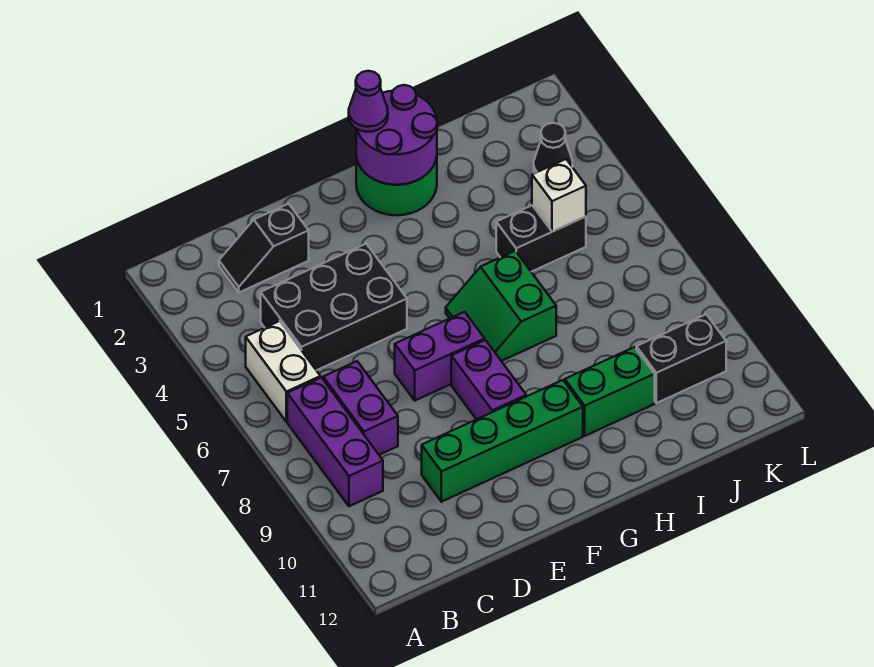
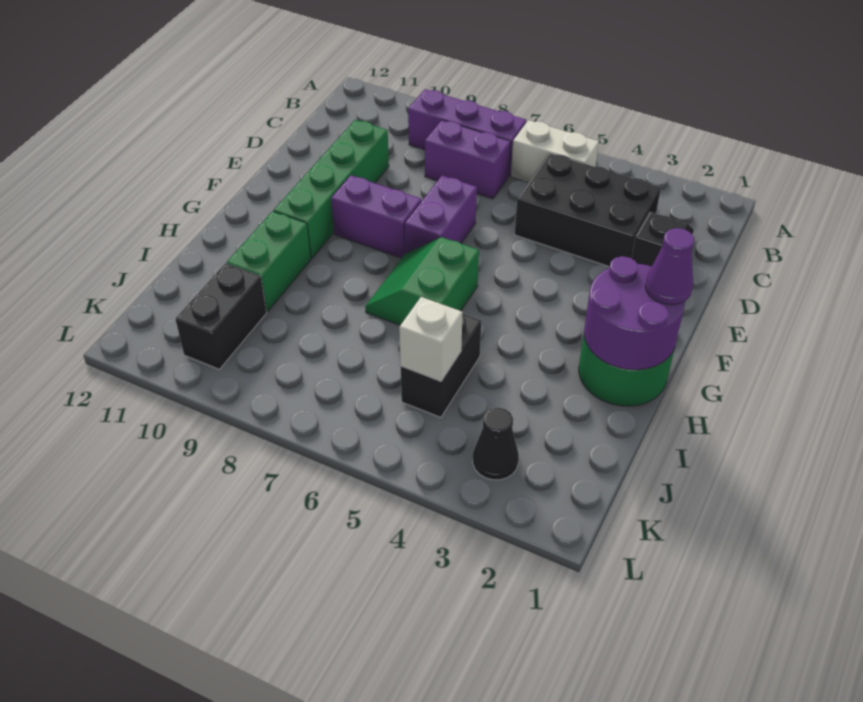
black brick C4:E5 level 1 -> black brick C3:D5 level 1
green slope G6:H7 level 1 top H -> green slope G6:H7 level 1 top 6

